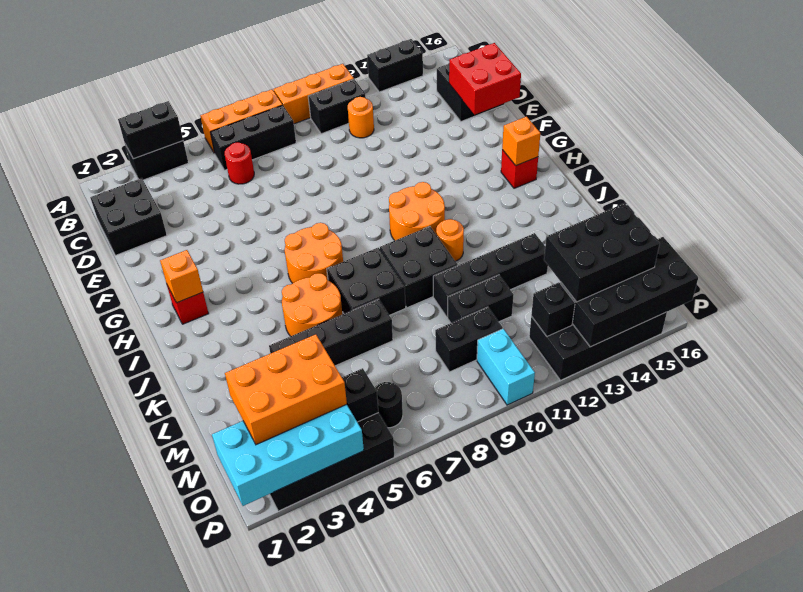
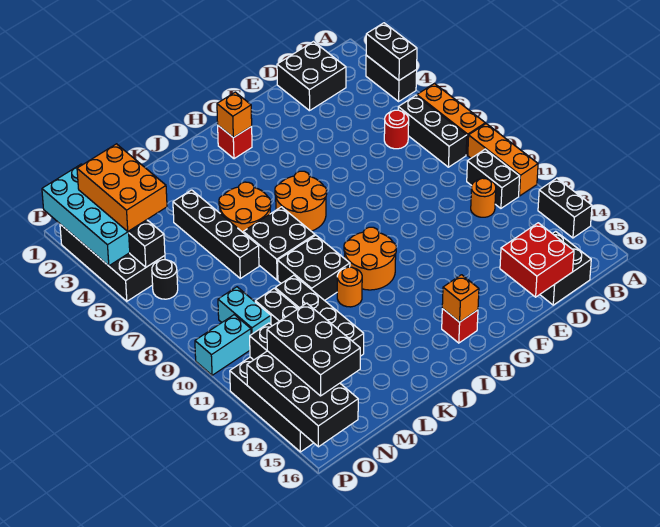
black brick N9:N10 level 1 -> cyan brick N9:N10 level 1

